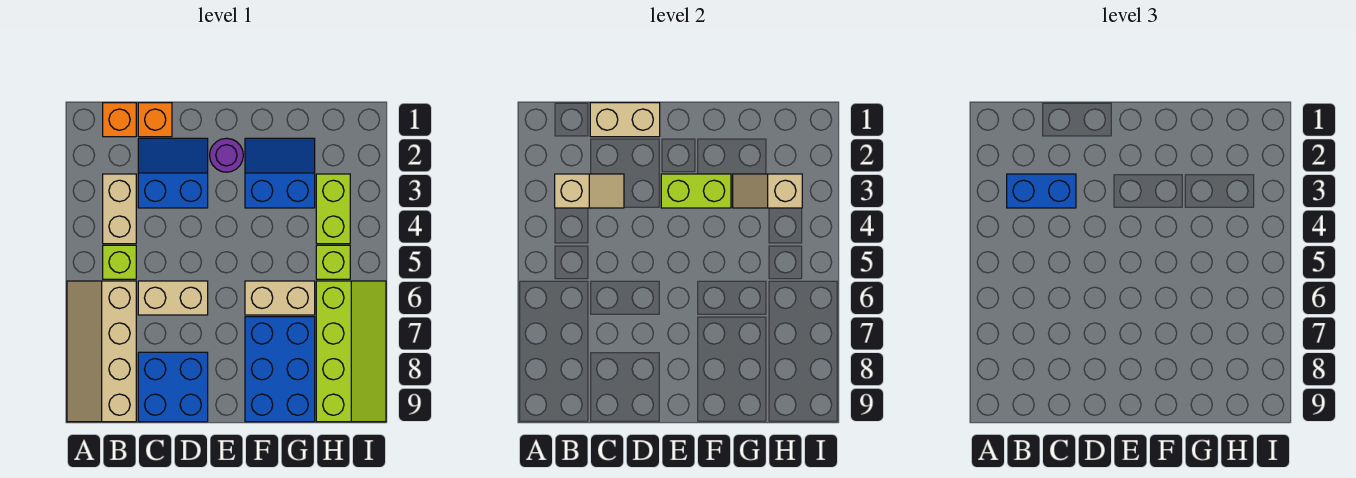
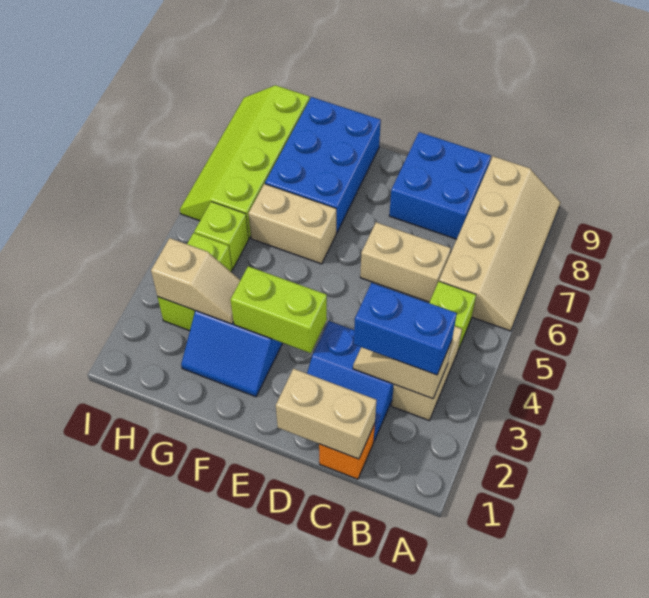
orange brick B1 level 1 -> none
purple round brick E2 level 1 -> none

